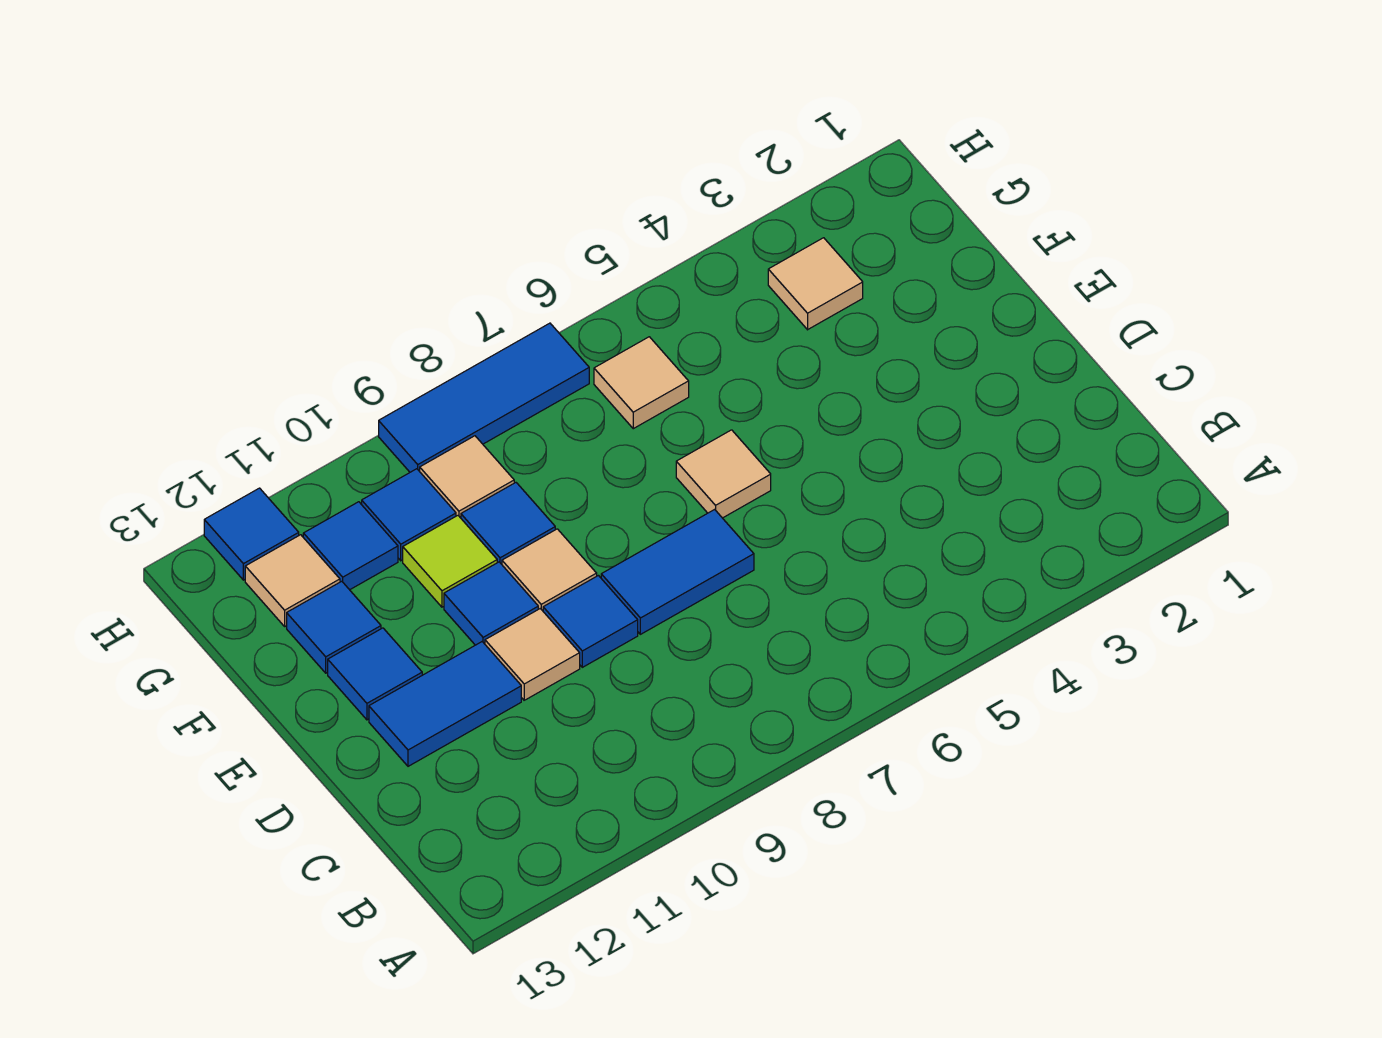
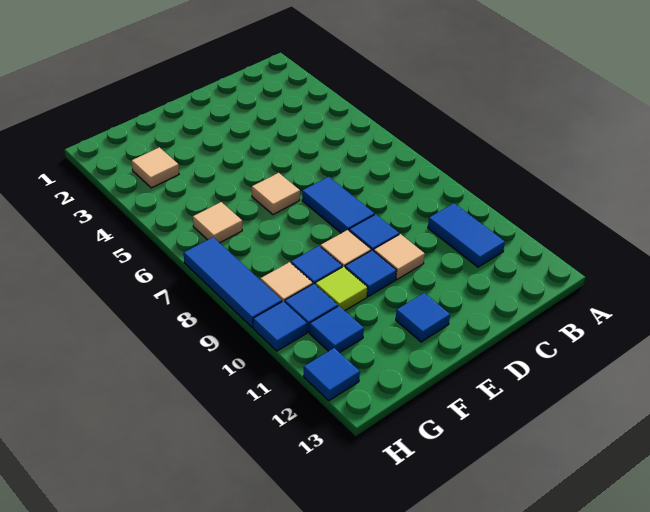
blue tile D11:D12 level 1 -> blue tile B10:B11 level 1
blue tile F12 level 1 -> blue tile H10 level 1
tan tile G12 level 1 -> none

